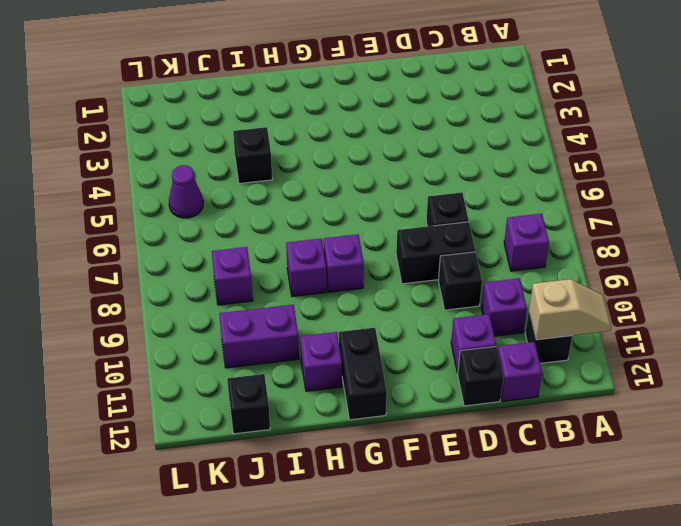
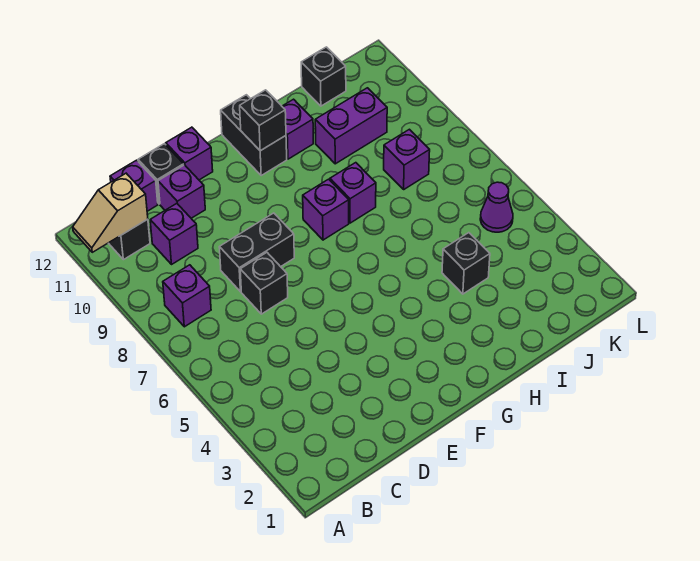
black brick D9 level 1 -> black brick G11 level 2
none -> purple brick E12 level 1

